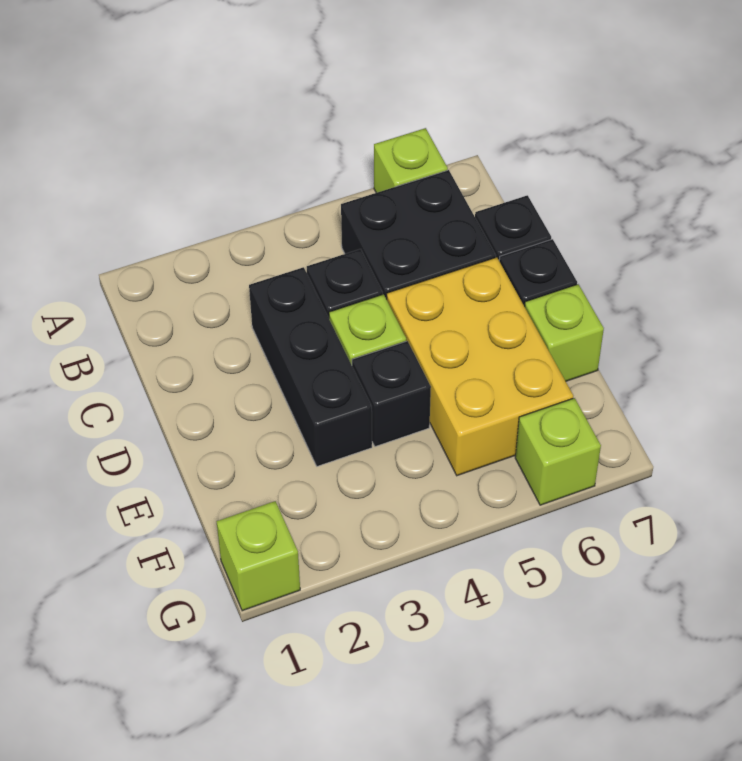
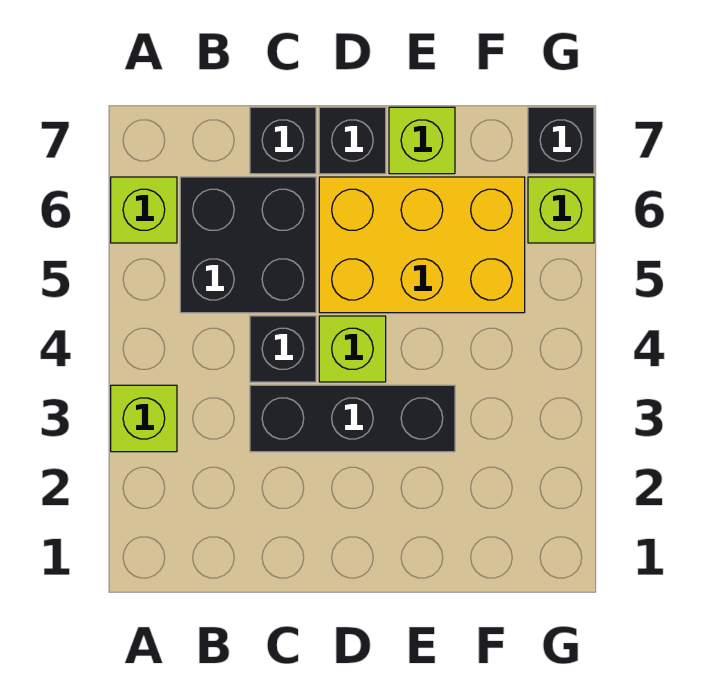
black brick E4 level 1 -> black brick G7 level 1
lime brick G1 level 1 -> lime brick A3 level 1

